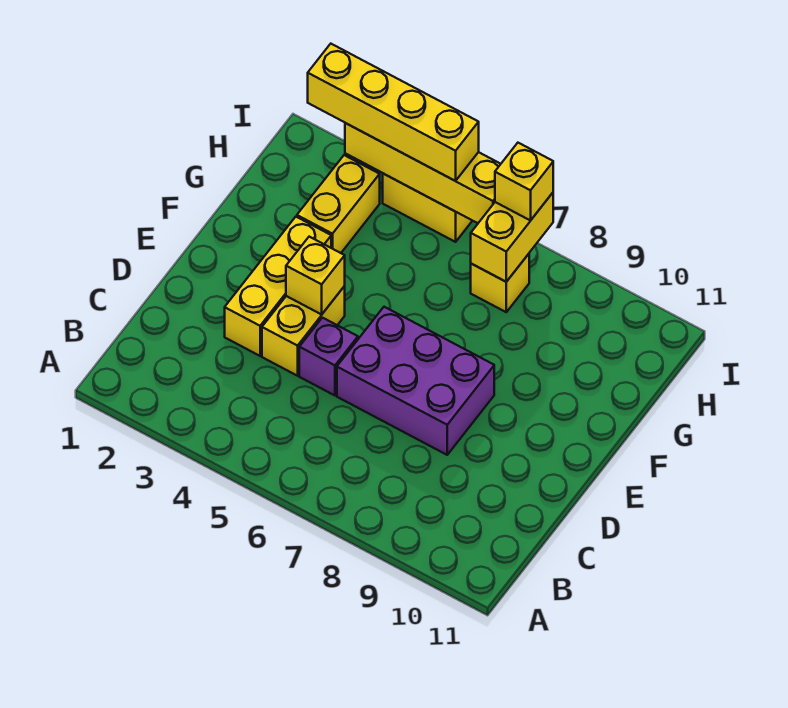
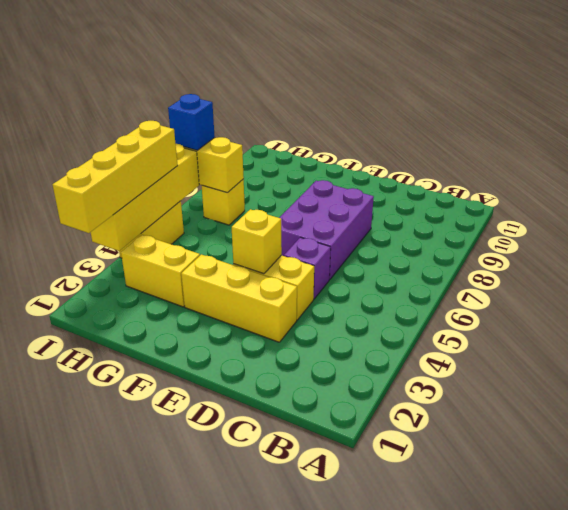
yellow brick I7 level 3 -> blue brick I7 level 3

